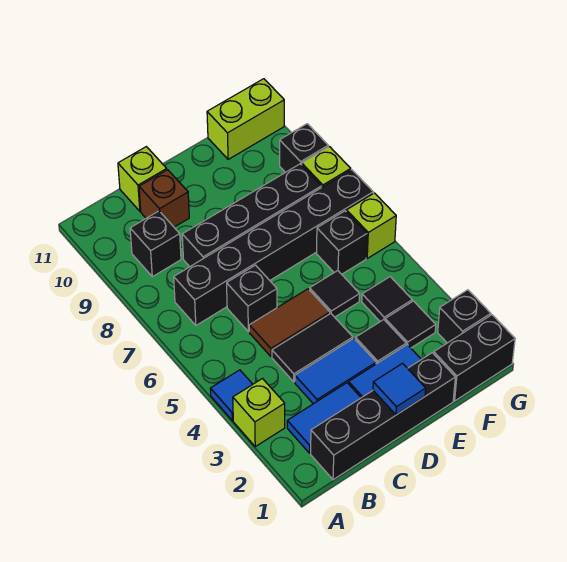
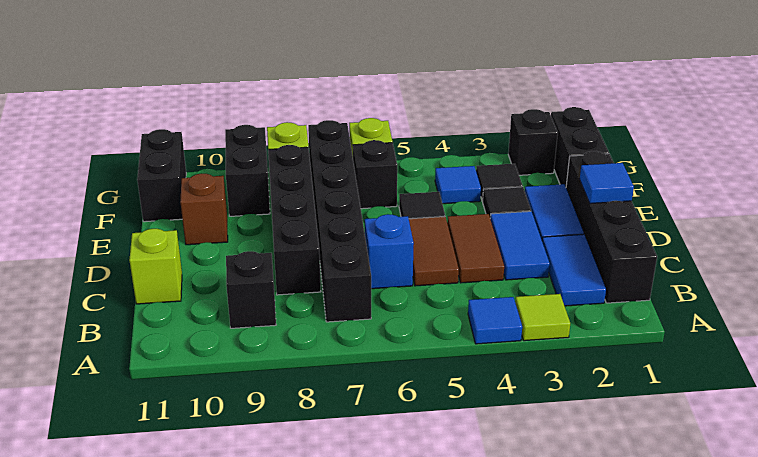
lime brick A3 level 1 -> lime tile A3 level 1
black tile C4:D4 level 1 -> brown tile C4:D4 level 1
black brick C6 level 1 -> blue brick C6 level 1
brown brick C10 level 1 -> brown brick E10 level 1
black tile F4 level 1 -> blue tile F4 level 1
lime brick F11:G11 level 1 -> black brick F11:G11 level 1
black brick G9 level 1 -> black brick F9:G9 level 1

